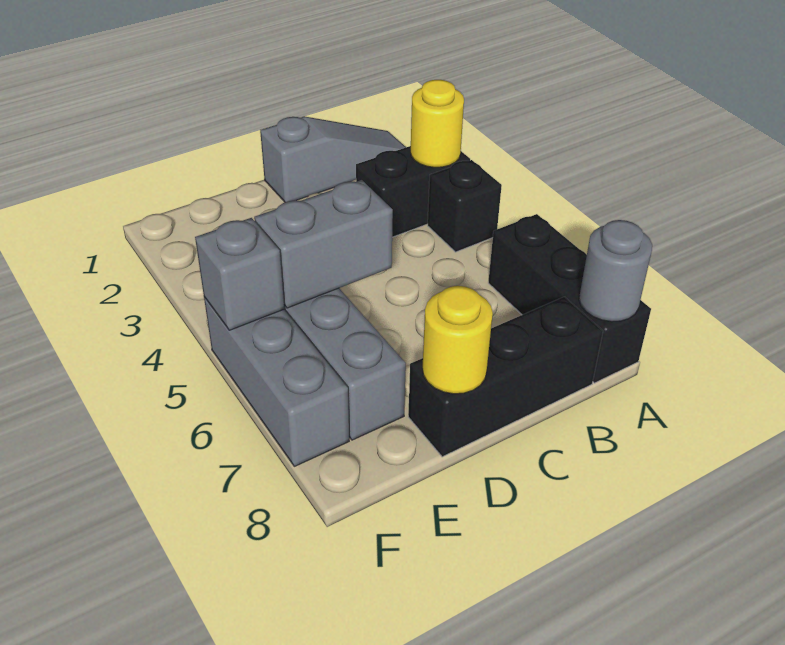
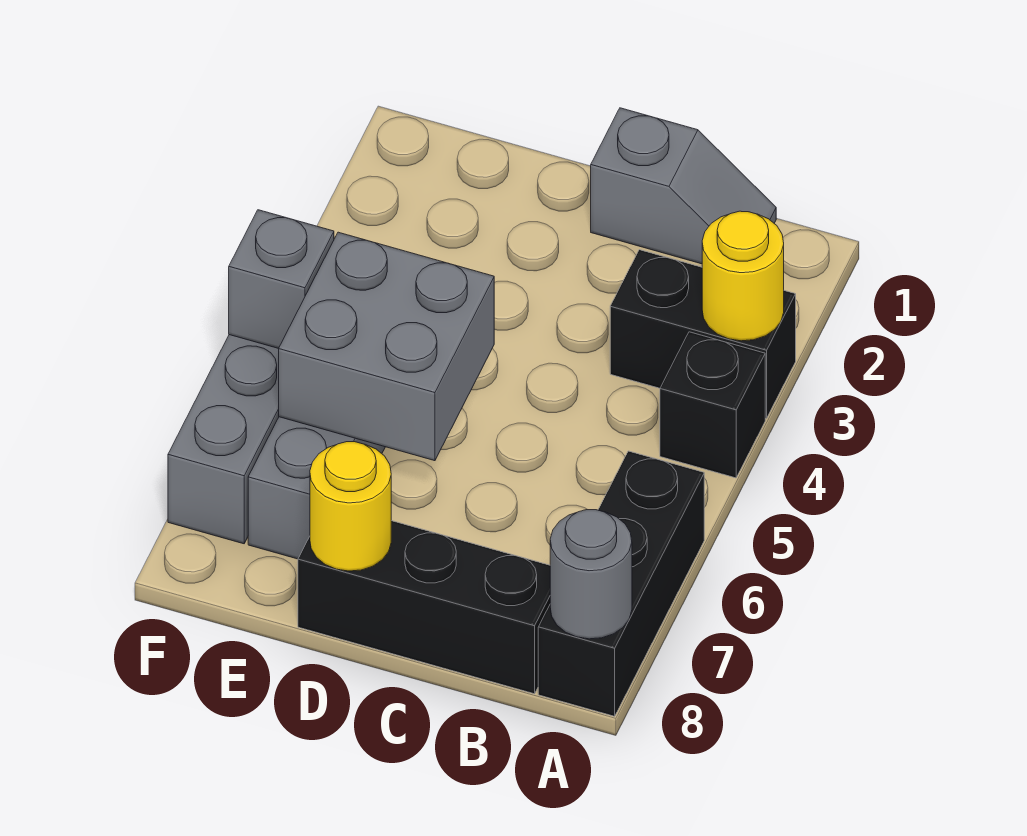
grey slope A1:C1 level 1 top C -> grey slope B1:C1 level 1 top C
grey brick D5:E5 level 2 -> grey brick D5:E6 level 2

